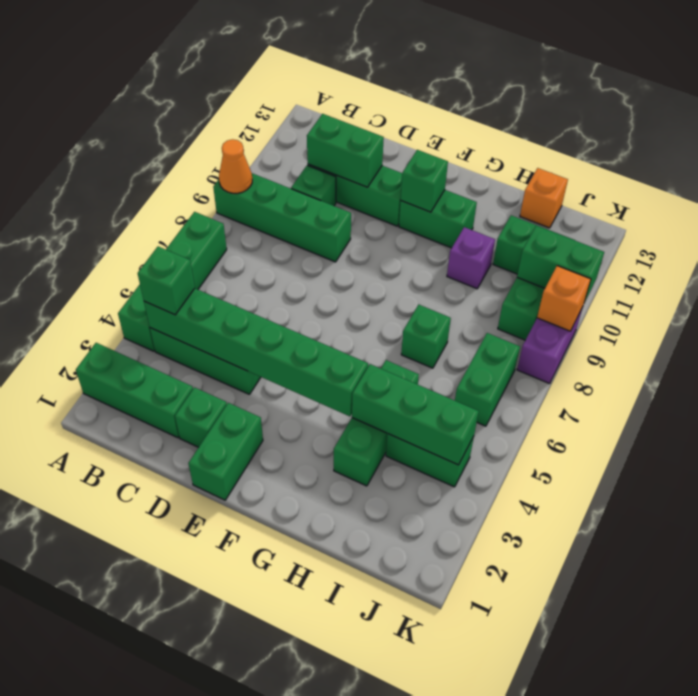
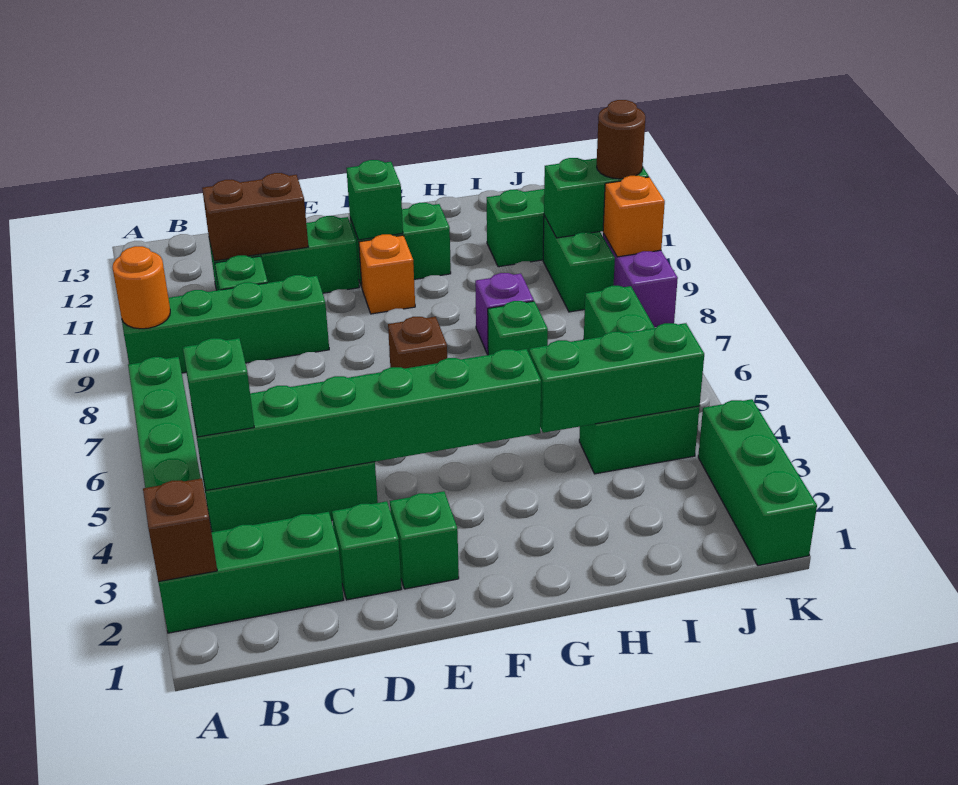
none -> brown brick A2 level 2
orange cone A9 level 2 -> orange round brick A9 level 2
green brick C11:D11 level 2 -> brown brick C11:D11 level 2
green brick E1:E2 level 1 -> green brick E2 level 1
none -> brown brick F7 level 1
green brick H3:H5 level 1 -> green brick K1:K3 level 1
purple brick H10 level 1 -> purple brick H8 level 1
orange brick I13 level 1 -> orange brick F10 level 1
none -> brown round brick K10 level 3

